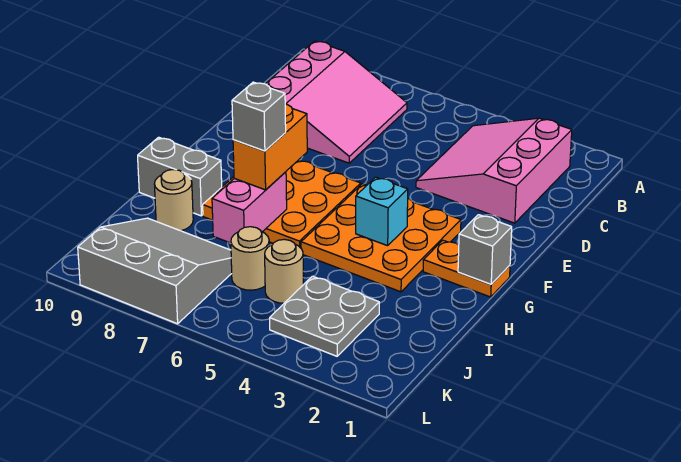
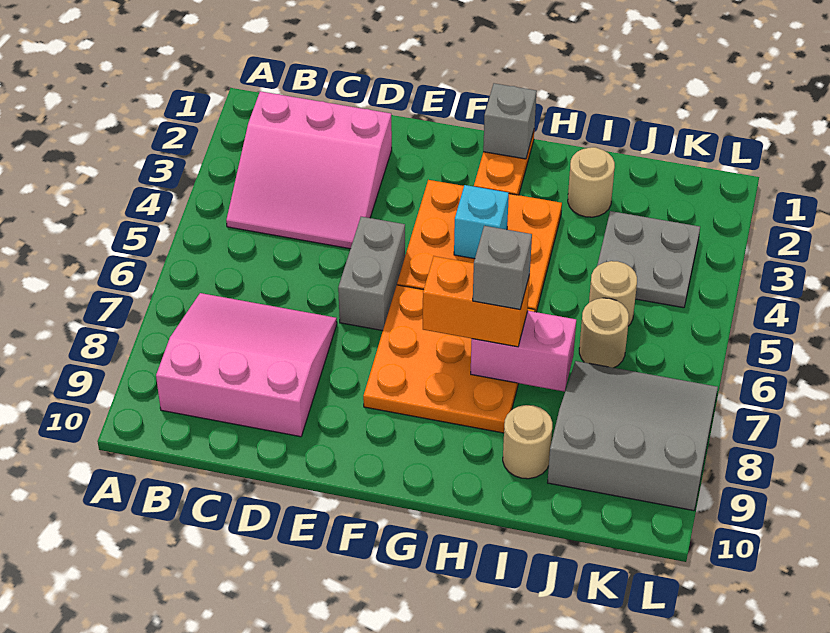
grey brick H9:H10 level 1 -> grey brick E5:E6 level 1
none -> tan round brick I2 level 1
grey slope J7:L9 level 1 top L -> grey slope J7:L9 level 1 top 9

